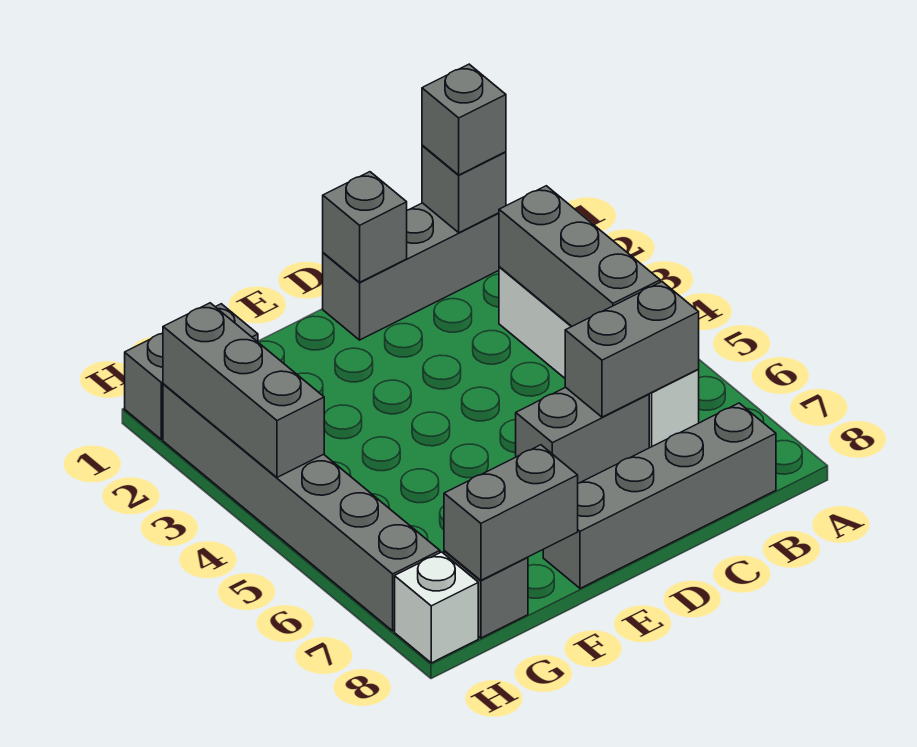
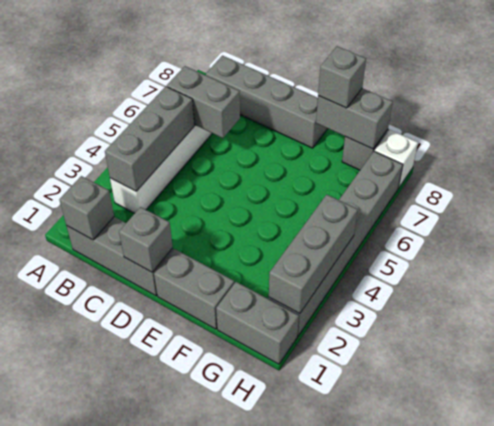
grey brick B1 level 3 -> grey brick F8 level 3
grey brick C6:D6 level 1 -> grey brick E1:F1 level 1

